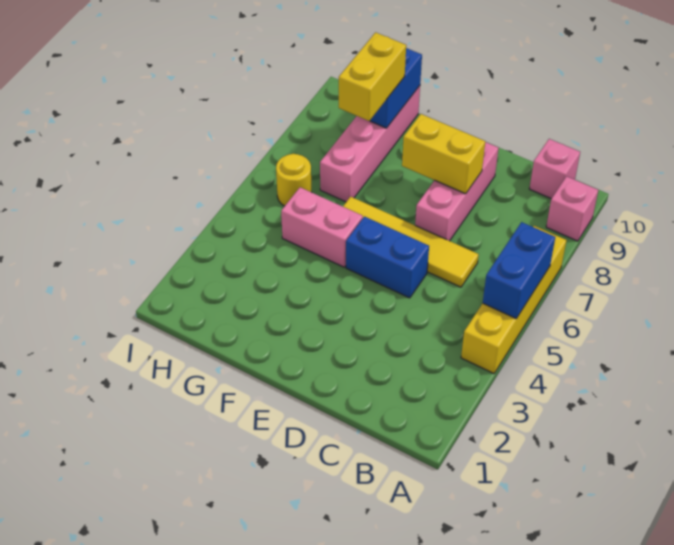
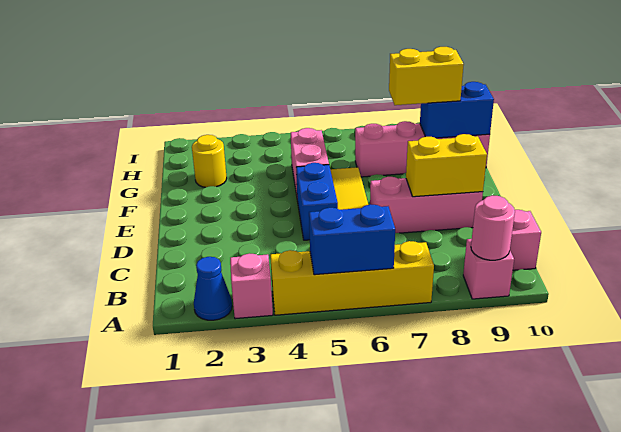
none -> blue cone A2 level 1
none -> pink brick A3 level 1
none -> pink round brick A9 level 2
yellow brick D8:E8 level 2 -> yellow brick D8:D9 level 2
yellow round brick H6 level 1 -> yellow round brick G2 level 1

